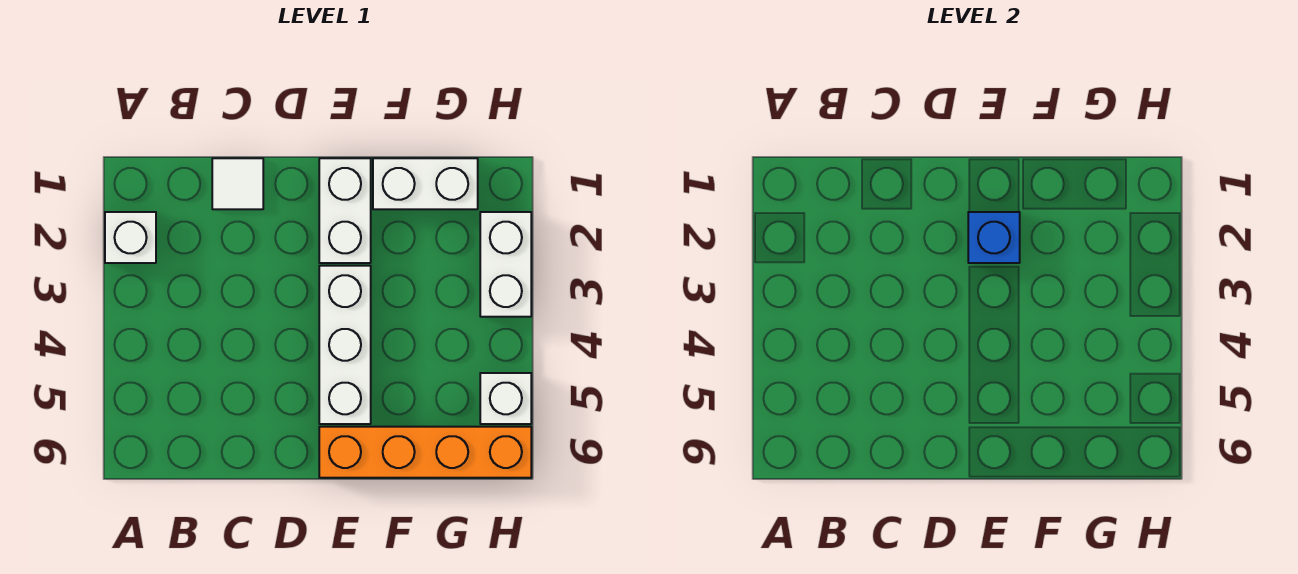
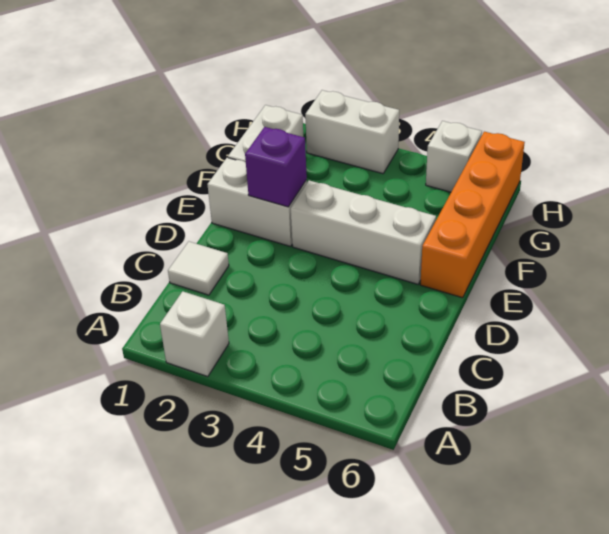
blue brick E2 level 2 -> purple brick E2 level 2

